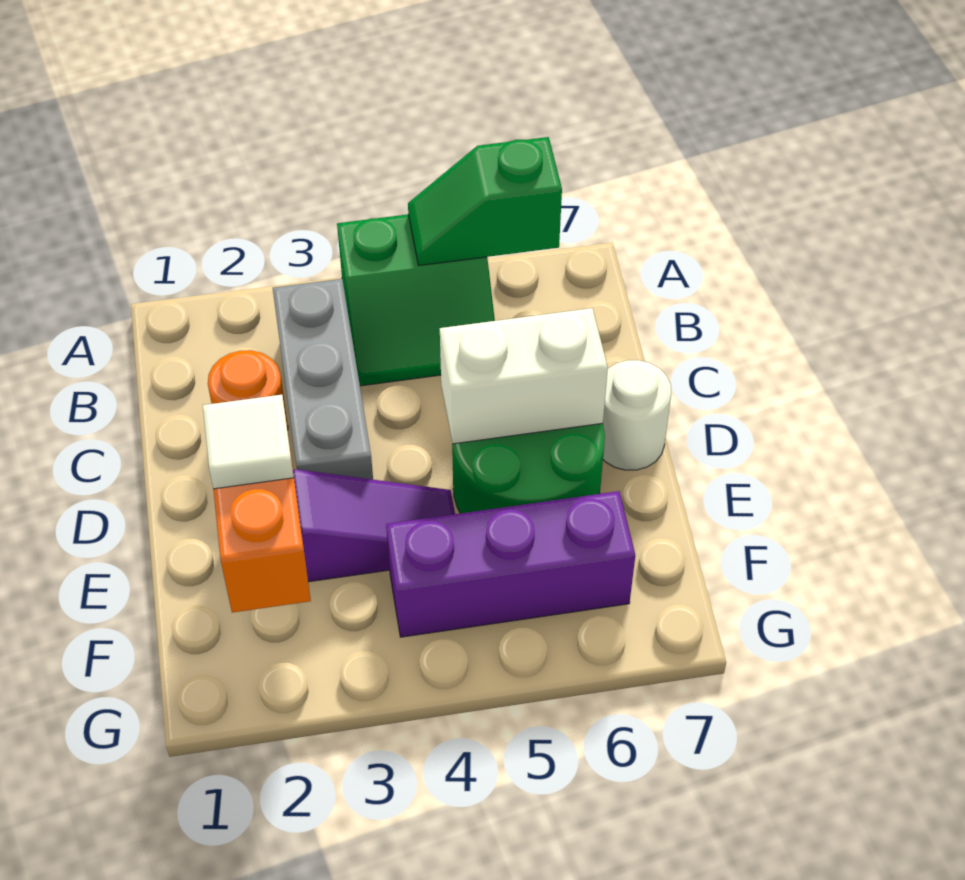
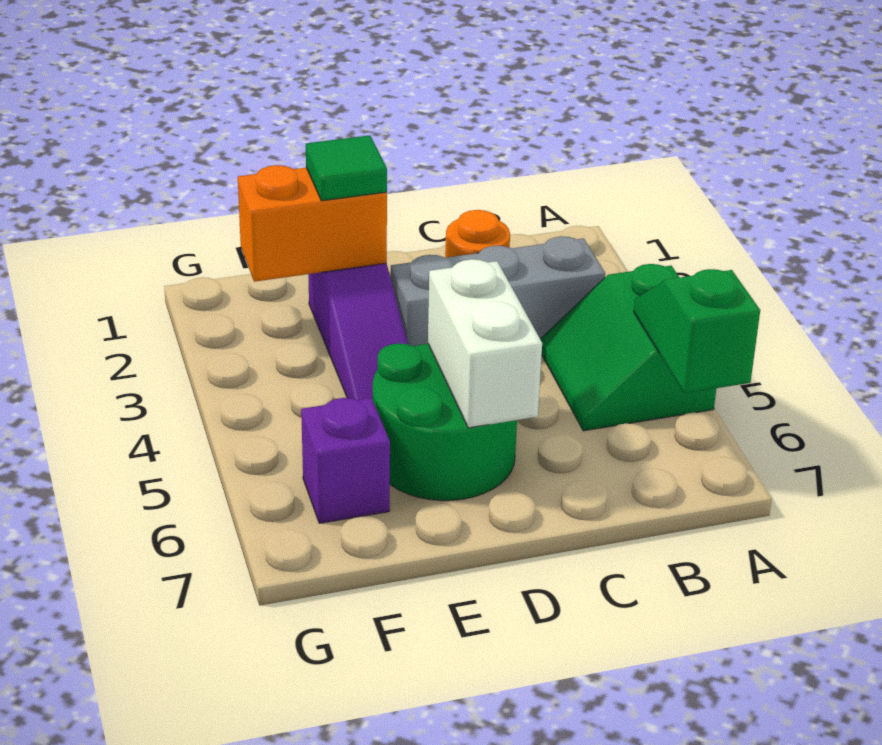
white round brick D7 level 1 -> none
white tile E2 level 3 -> green tile E2 level 3
purple brick F4:F6 level 1 -> purple brick F6 level 1

